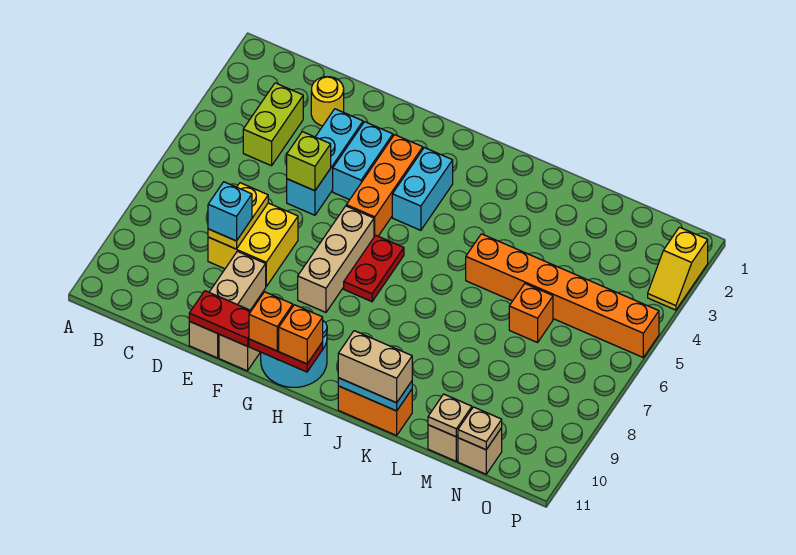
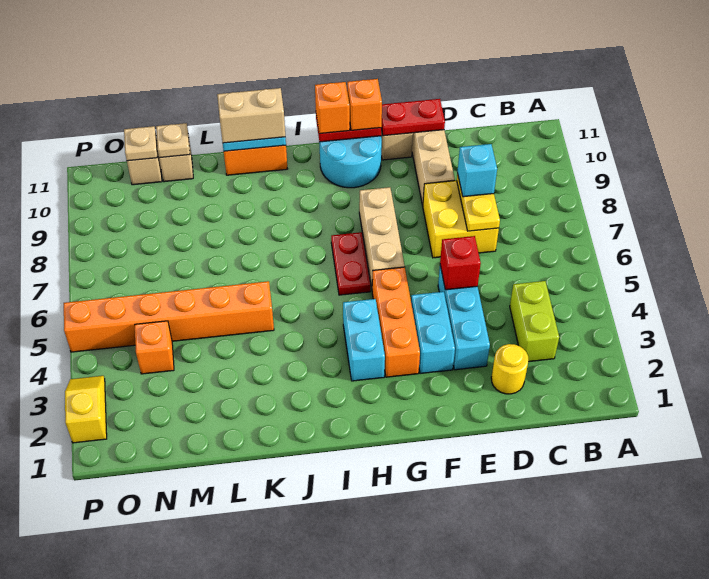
lime brick E5 level 2 -> red brick E5 level 2
orange brick M6 level 1 -> orange brick N4 level 1

